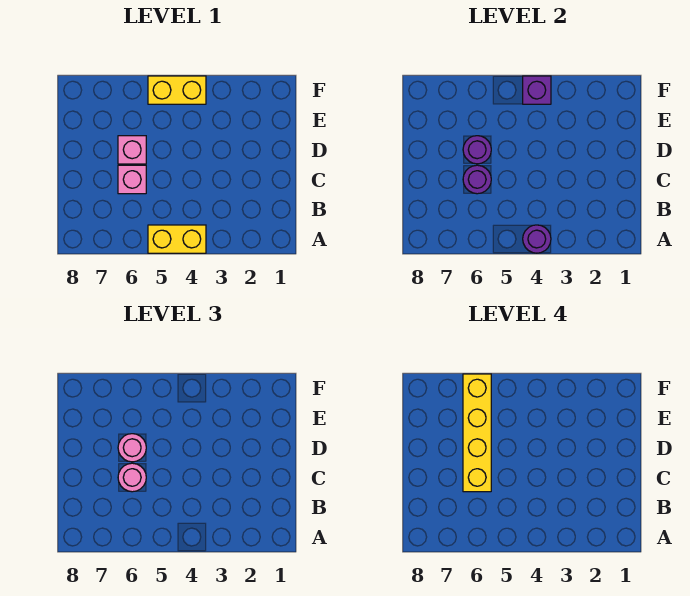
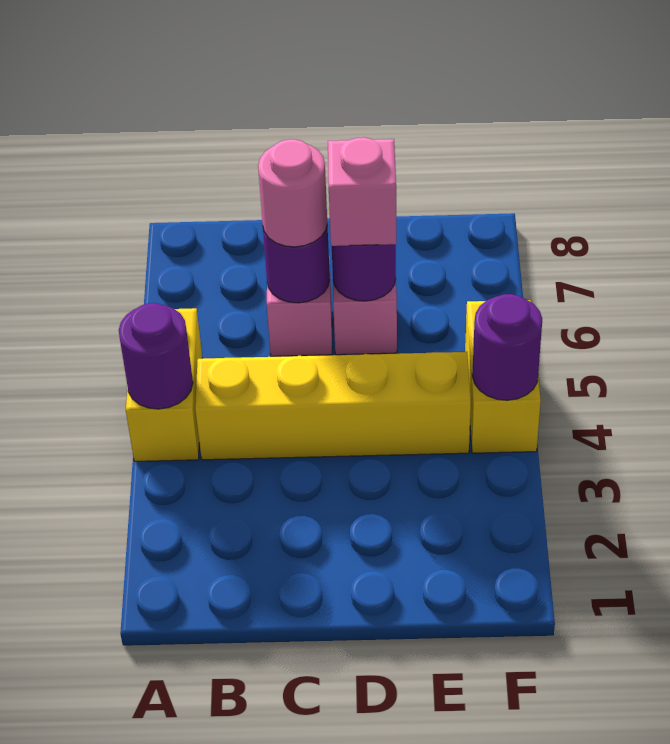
yellow brick C6:F6 level 4 -> yellow brick B4:E4 level 1
pink round brick D6 level 3 -> pink brick D6 level 3
purple brick F4 level 2 -> purple round brick F4 level 2

